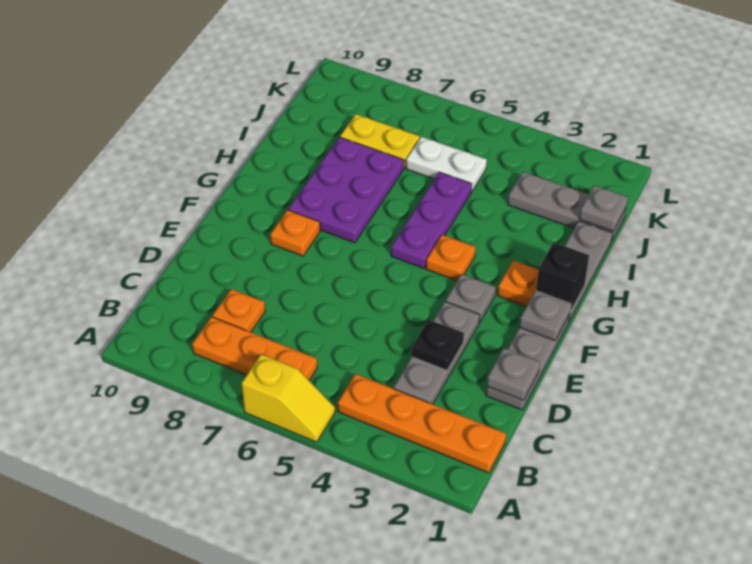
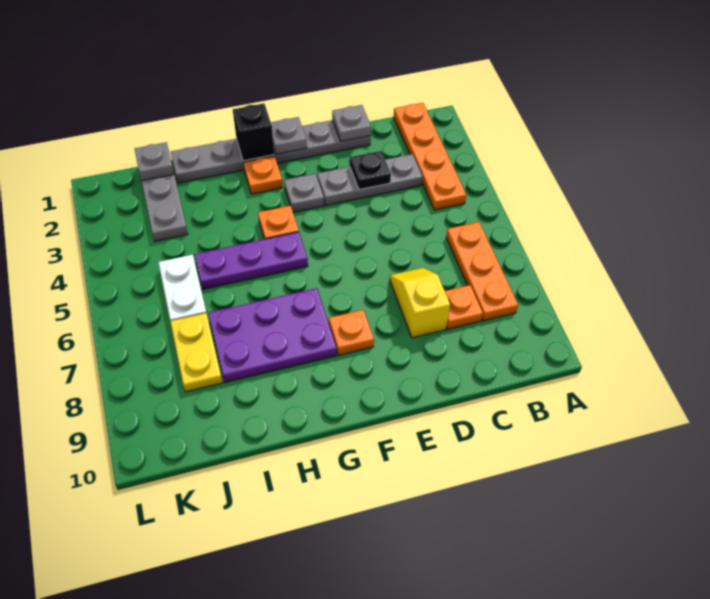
yellow slope A5:A6 level 1 top 6 -> yellow slope D7:D8 level 1 top 8

